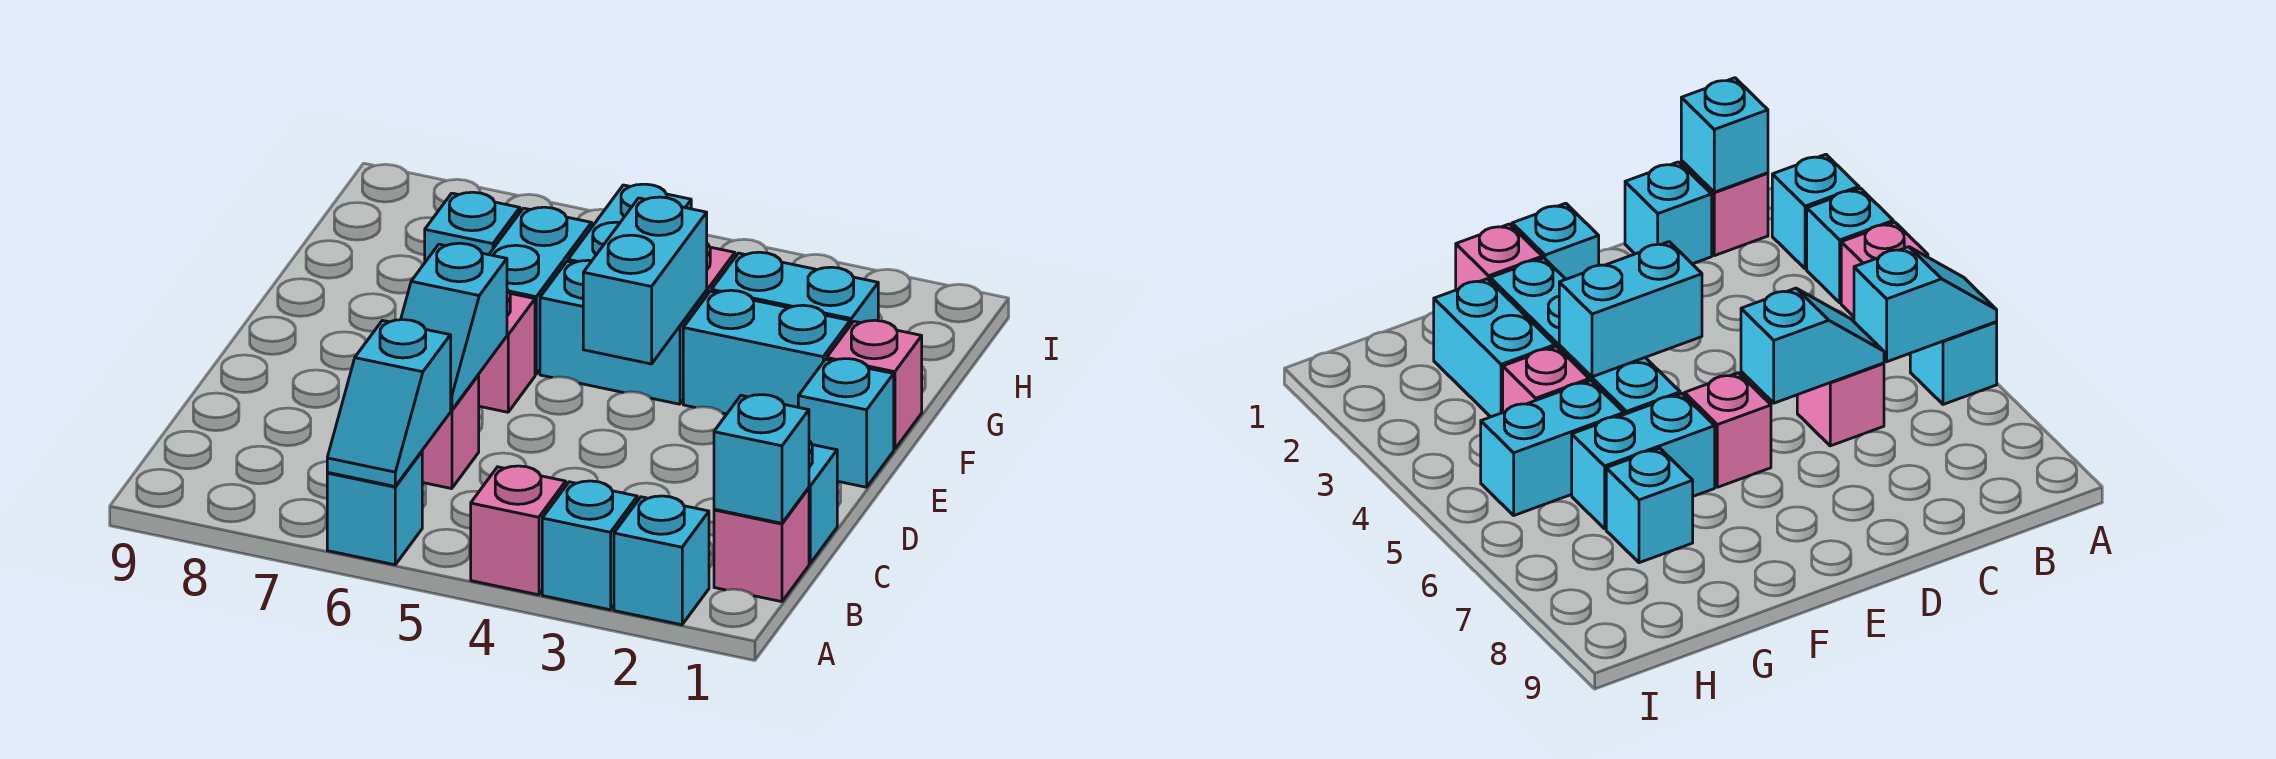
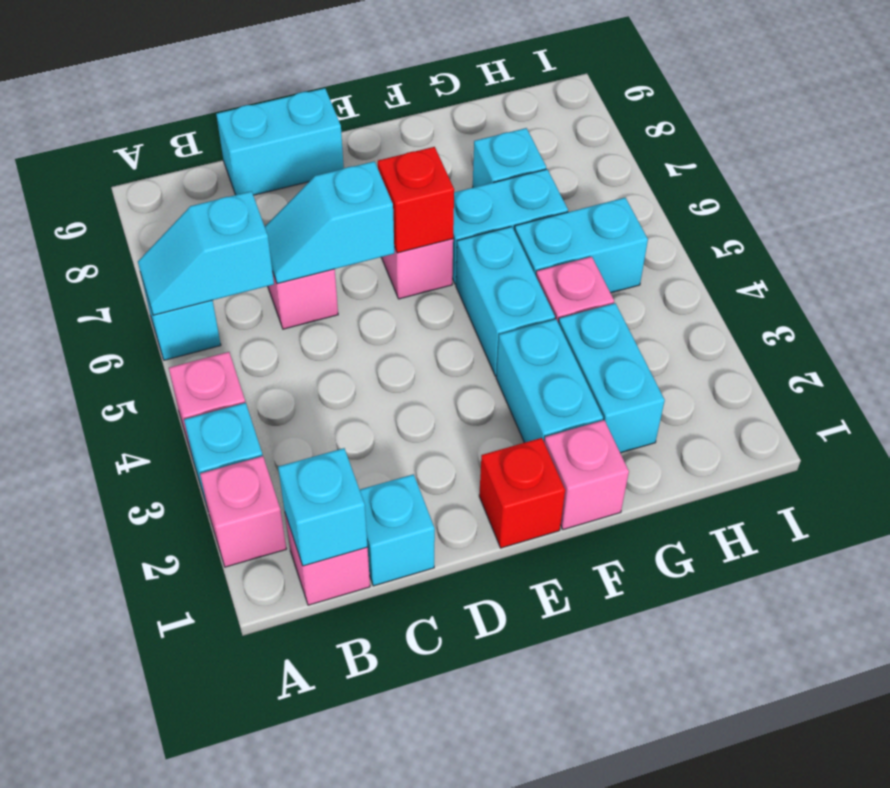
cyan brick A2 level 1 -> pink brick A2 level 1
cyan brick E1 level 1 -> red brick E1 level 1
cyan brick E4:F4 level 2 -> cyan brick C9:D9 level 1
none -> red brick E6 level 2

